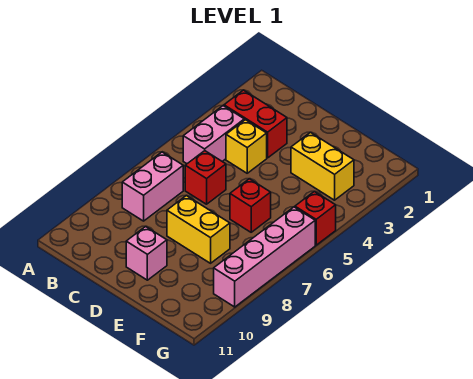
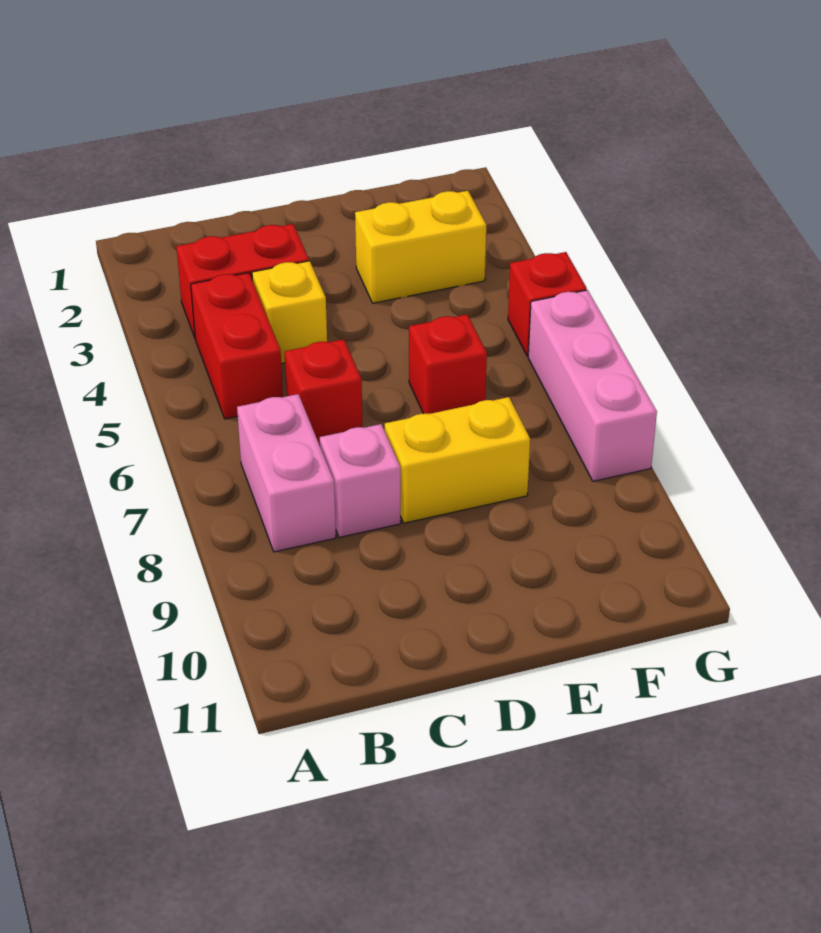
pink brick B4:B5 level 1 -> red brick B4:B5 level 1
pink brick D10 level 1 -> pink brick C8 level 1
pink brick G6:G9 level 1 -> pink brick G6:G8 level 1

